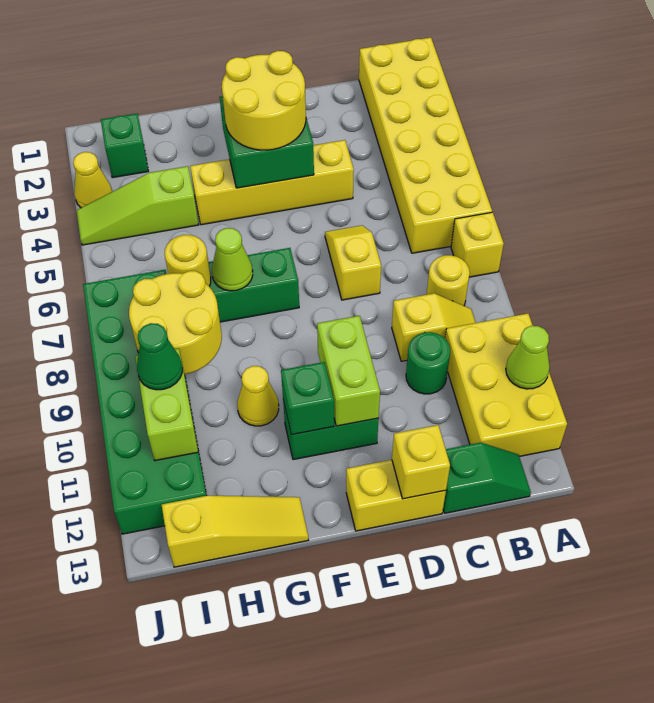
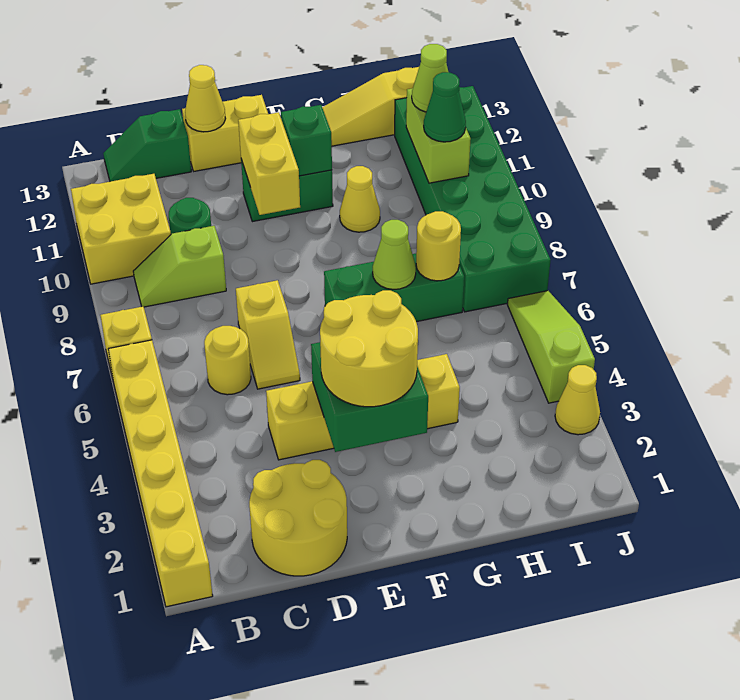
yellow brick A1:B6 level 1 -> yellow brick A1:A6 level 1
yellow brick A10:B12 level 1 -> yellow brick A10:B11 level 1
lime cone A11 level 2 -> lime cone I11 level 3
yellow round brick B8 level 1 -> yellow round brick C6 level 1
yellow slope B9:C9 level 1 top C -> lime slope B9:C9 level 1 top C
yellow brick D13 level 2 -> yellow cone D13 level 2
lime brick E10:E11 level 2 -> yellow brick E10:E11 level 2
lime slope H4:J4 level 1 top H -> lime slope J4:J6 level 1 top 4
yellow round brick H8:I9 level 2 -> yellow round brick C1:D2 level 1
green brick I2 level 1 -> none

